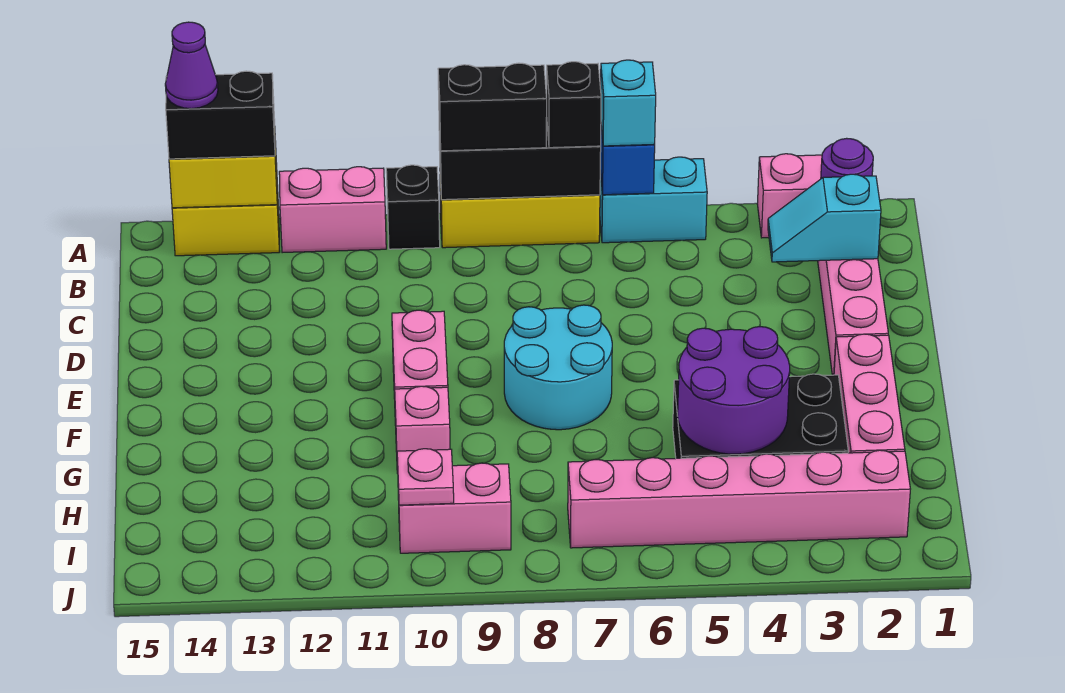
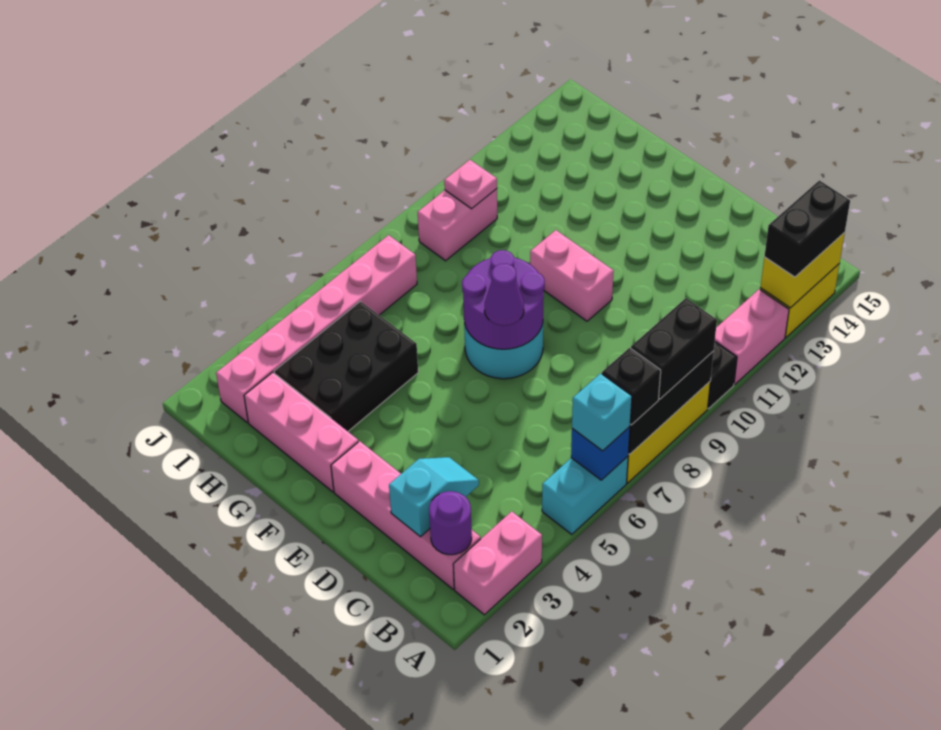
purple cone A14 level 4 -> purple cone E7 level 3
purple round brick G4:H5 level 2 -> purple round brick E7:F8 level 2
pink brick G10 level 1 -> none

